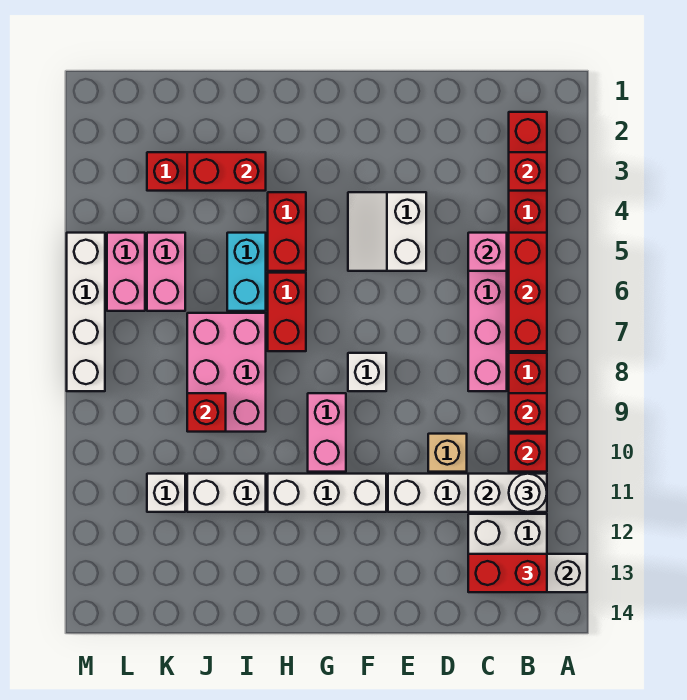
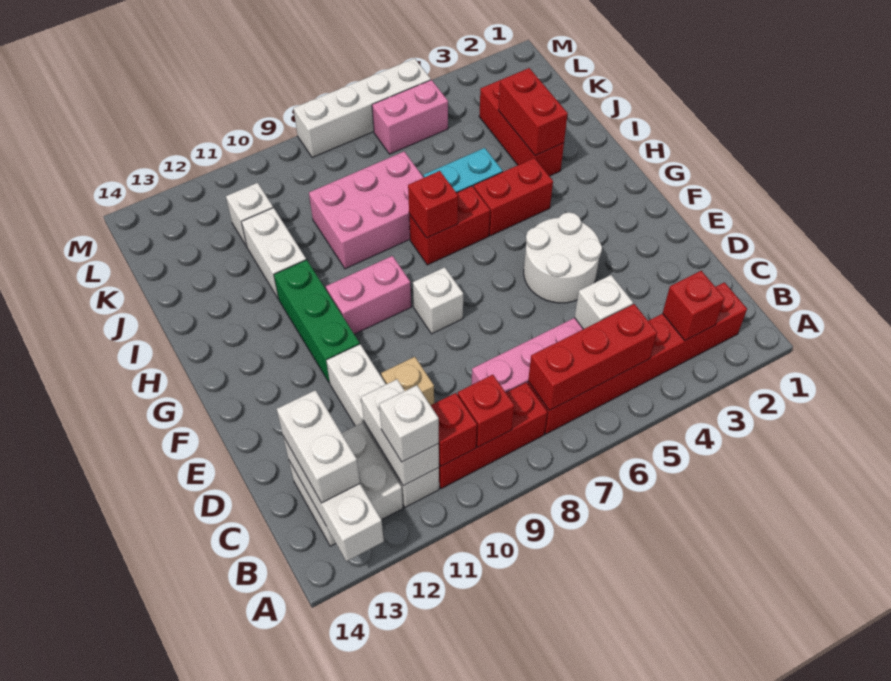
white round brick B11 level 3 -> white brick B11 level 3
red brick B13:C13 level 3 -> white brick B13:C13 level 3
pink brick C5 level 2 -> white brick C5 level 2
white slope E4:F5 level 1 top E -> white round brick E4:F5 level 1
white brick F11:H11 level 1 -> green brick F11:H11 level 1
red brick J9 level 2 -> red brick H7 level 2
pink brick K5:K6 level 1 -> none

